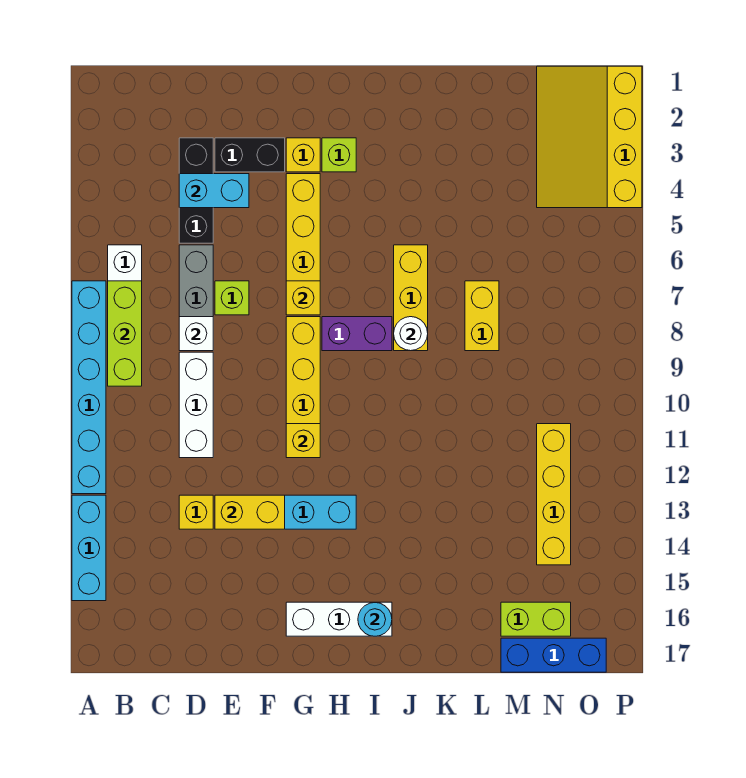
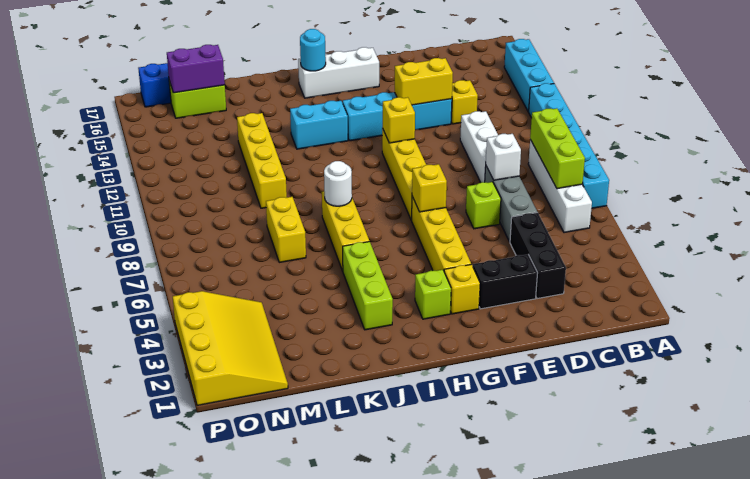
cyan brick D4:E4 level 2 -> cyan brick I13:J13 level 1
purple brick H8:I8 level 1 -> purple brick M16:N16 level 2
none -> lime brick J3:J5 level 1
yellow brick N11:N14 level 1 -> yellow brick L10:L13 level 1

